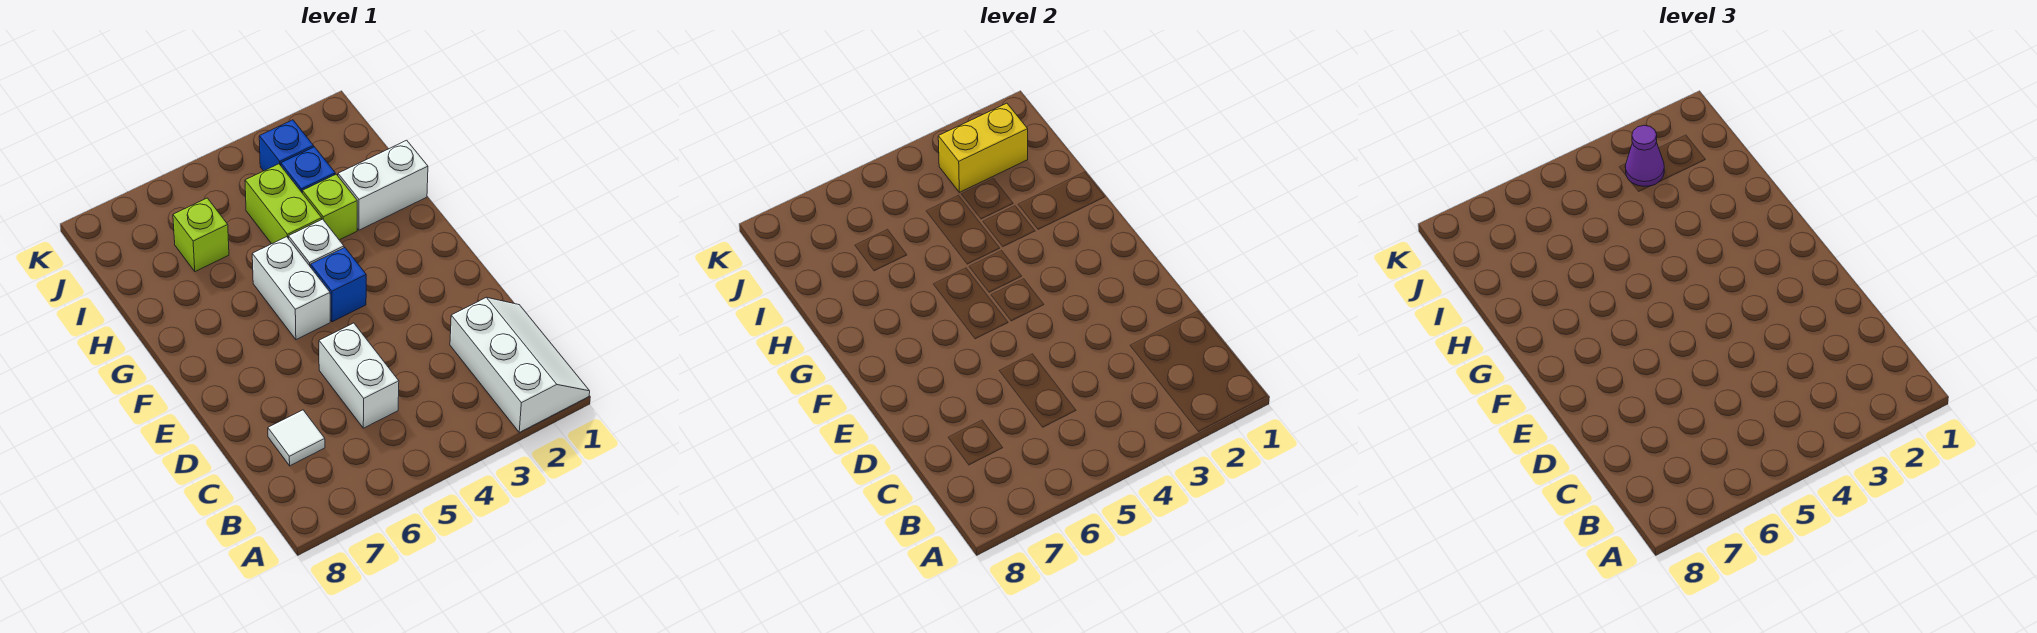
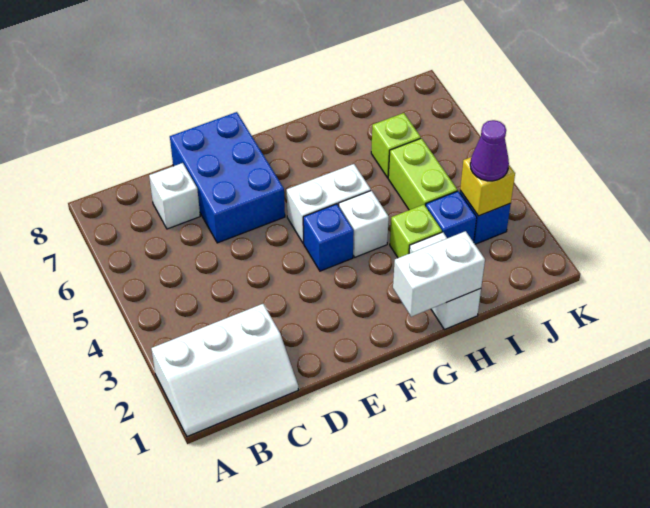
white brick C5:D5 level 1 -> white brick G1:H1 level 2
white tile C7 level 1 -> white brick C7 level 1
none -> blue brick D6:E8 level 1
lime brick H4:I4 level 1 -> lime brick I4:I5 level 1
yellow brick J2:J3 level 2 -> yellow brick J3 level 2

